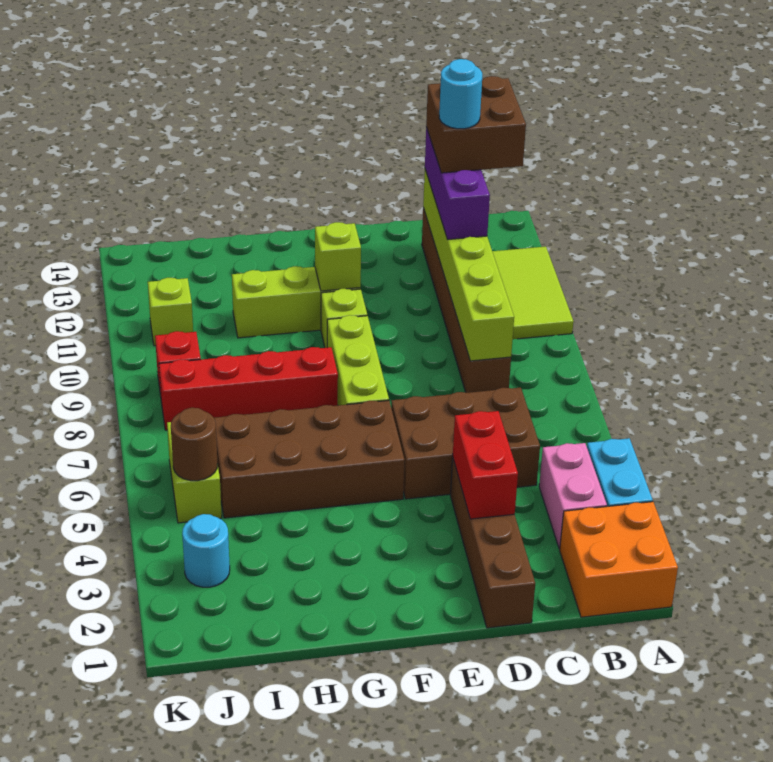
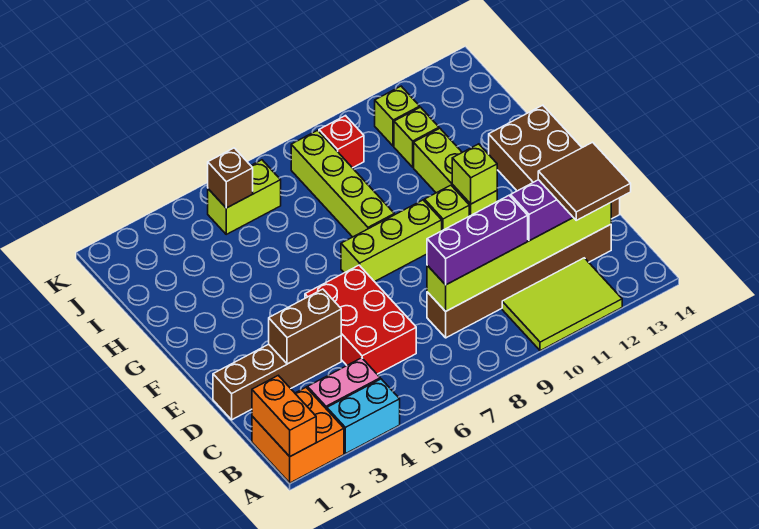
none -> orange brick A1:B1 level 2
brown brick B12:C13 level 4 -> brown tile B12:C13 level 4
brown brick C5:E6 level 1 -> red brick C5:E6 level 1
none -> purple brick C8:C10 level 3
cyan round brick C12 level 5 -> none
red brick D3:D4 level 2 -> brown brick D3:D4 level 2
brown brick F5:I6 level 1 -> brown brick D13:G14 level 1
red brick G8:J8 level 1 -> lime brick G8:J8 level 1
none -> lime brick I11 level 1
cyan round brick J3 level 1 -> none
brown round brick J5 level 2 -> brown brick J5 level 2

